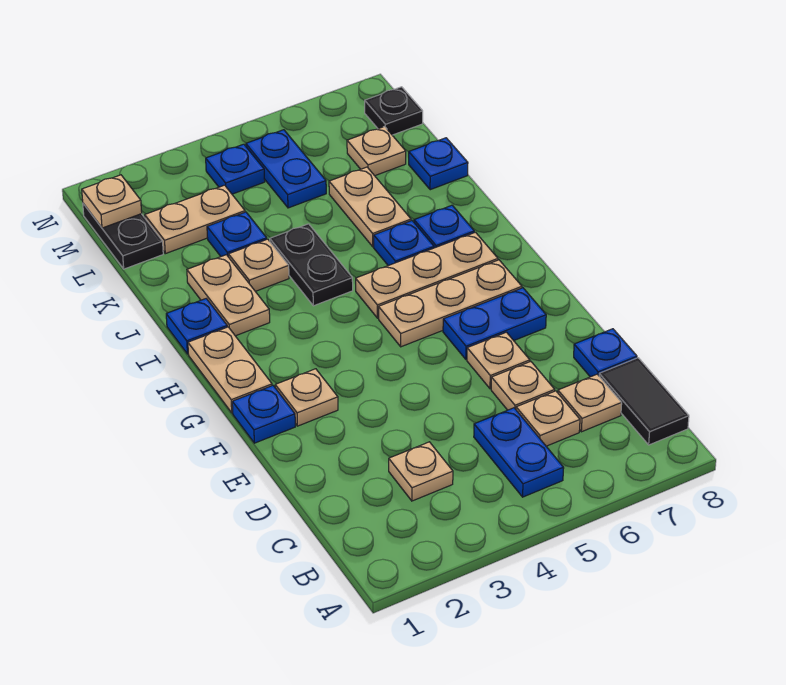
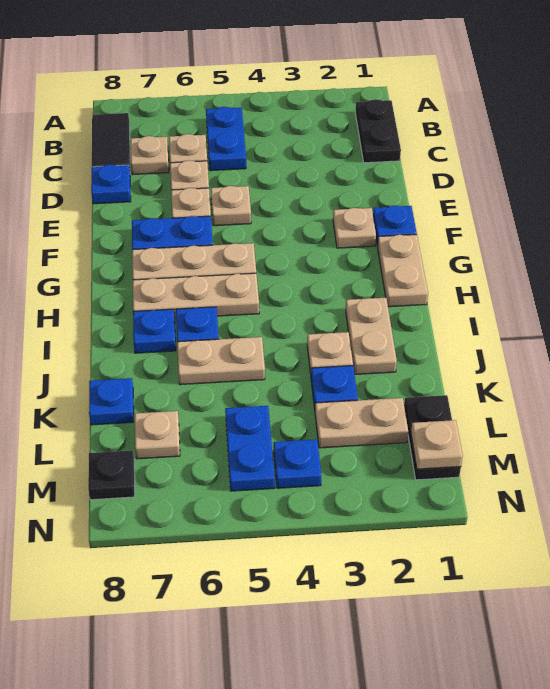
tan plate C3 level 1 -> tan plate E5 level 1
blue plate I1 level 1 -> none
black plate I4:J4 level 1 -> black plate B1:C1 level 1
tan plate J6:K6 level 1 -> tan plate J5:J6 level 1

